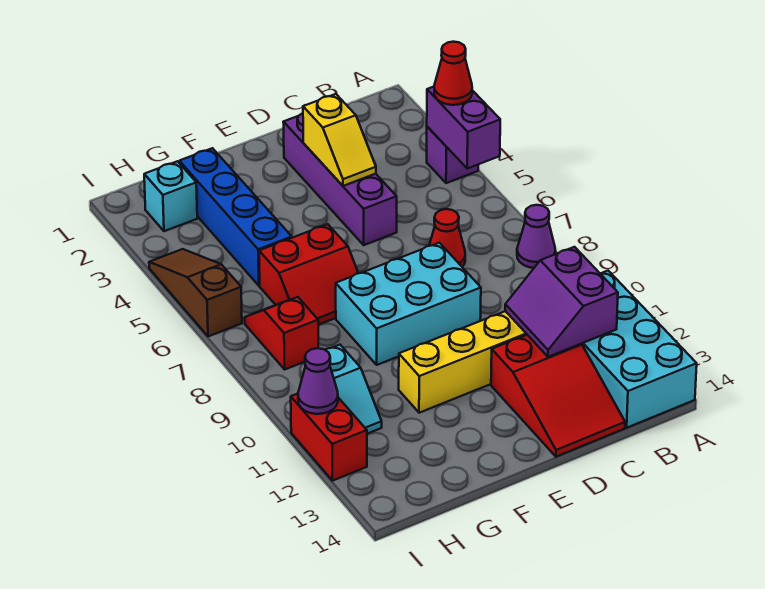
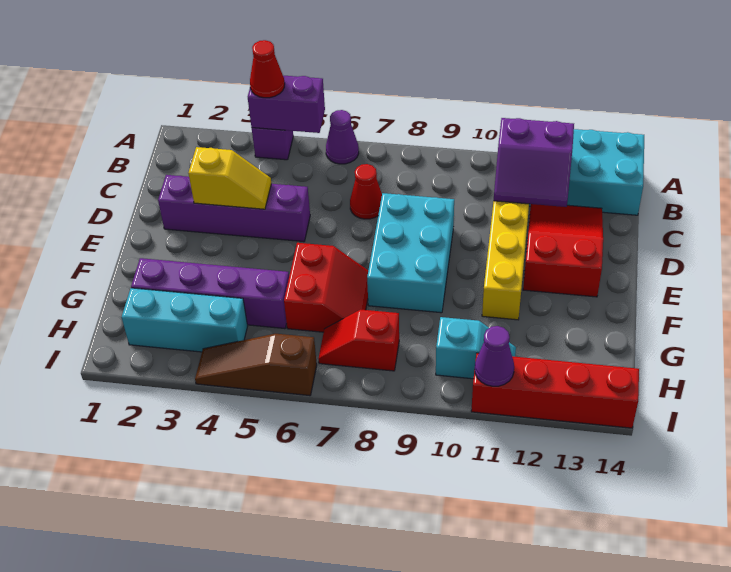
purple cone A8 level 1 -> purple cone A6 level 1
red slope C12:D14 level 1 top 12 -> red slope C12:E13 level 1 top E
blue brick G2:G5 level 1 -> purple brick G2:G5 level 1
cyan brick H2 level 1 -> cyan brick H2:H4 level 1
red brick I11:I12 level 1 -> red brick I11:I14 level 1

